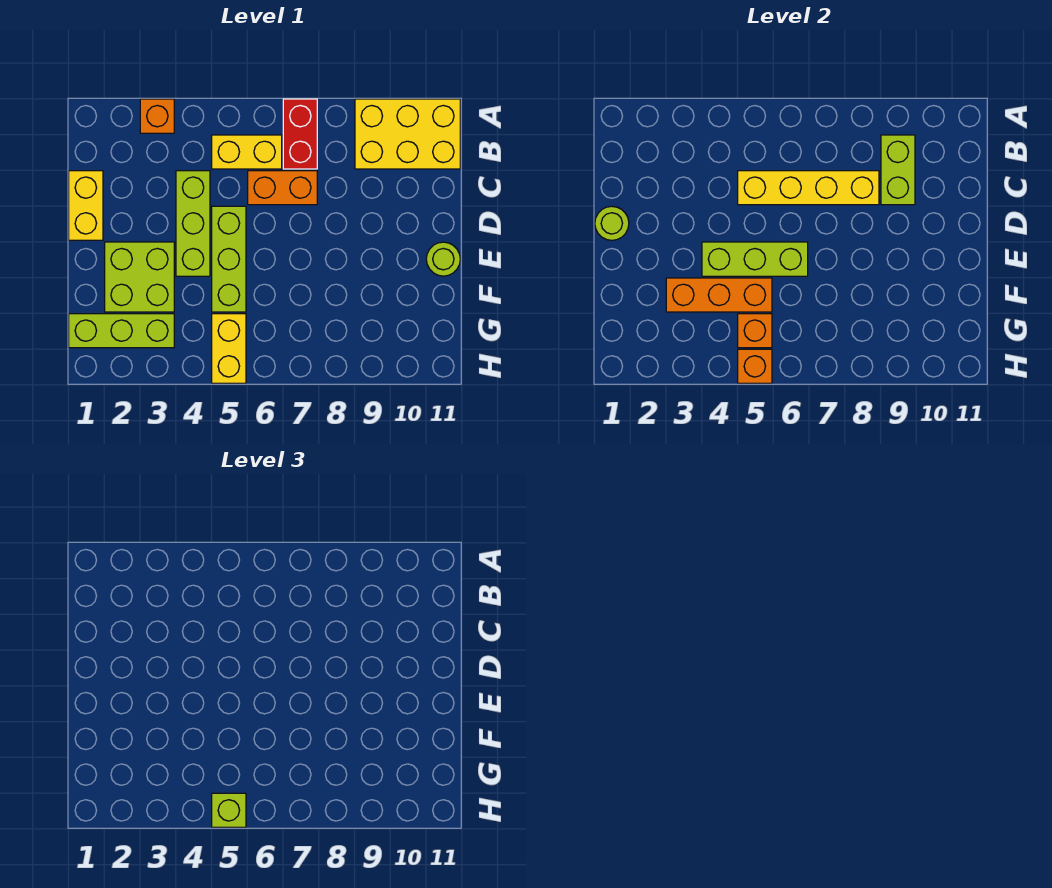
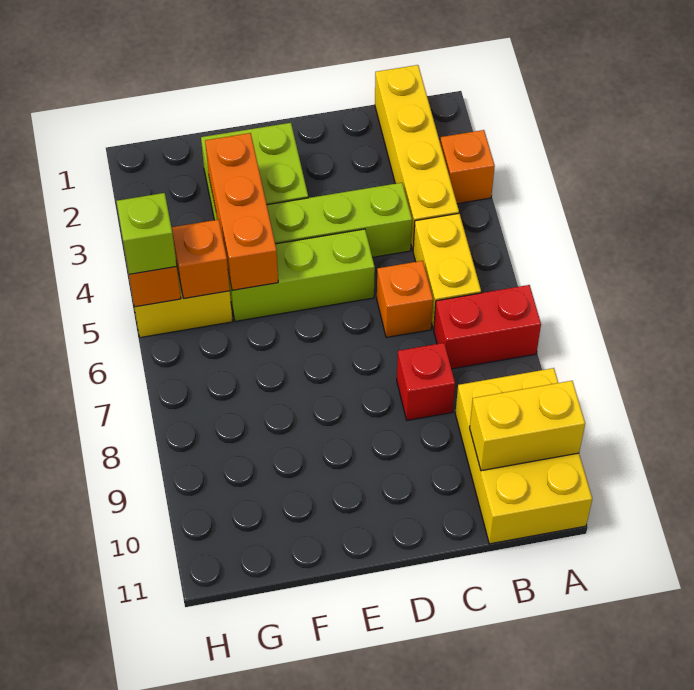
lime brick B9:C9 level 2 -> none
yellow brick C1:D1 level 1 -> yellow brick A10:B10 level 2
yellow brick C5:C8 level 2 -> yellow brick B1:B4 level 1
orange brick C6:C7 level 1 -> orange brick C6 level 1
none -> red brick C8 level 1
lime round brick D1 level 2 -> none
lime brick E4:E6 level 2 -> none
lime round brick E11 level 1 -> none
lime brick G1:G3 level 1 -> none

